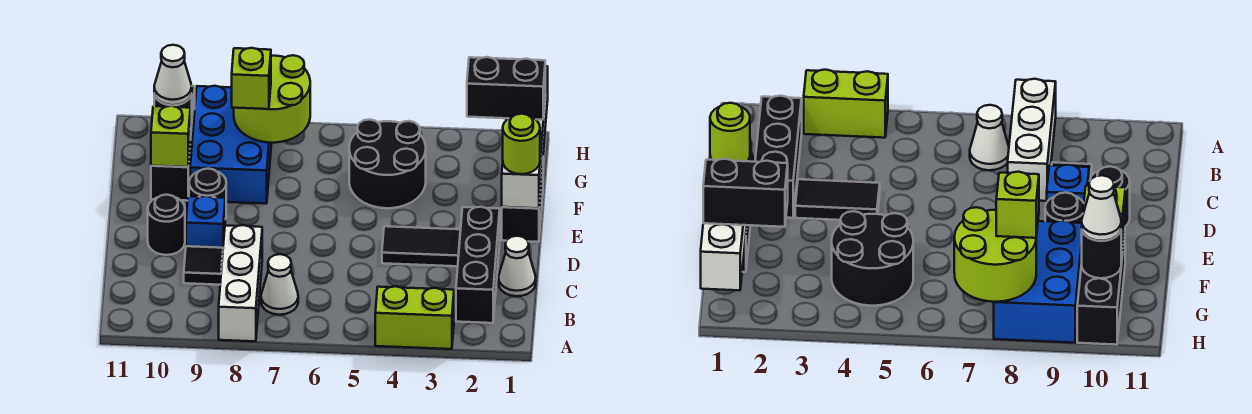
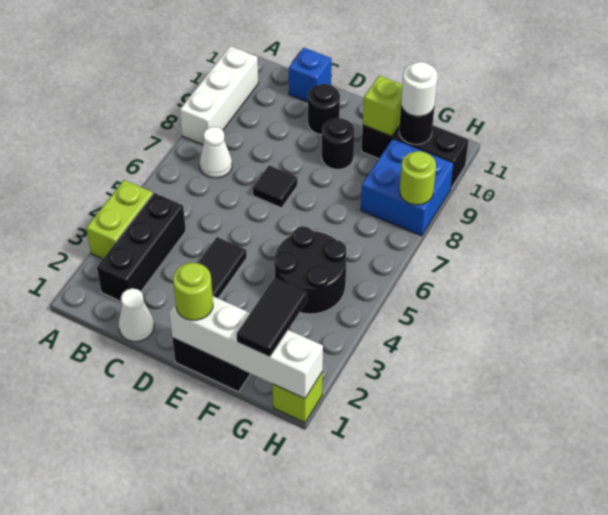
white brick A8:C8 level 1 -> white brick A8:A10 level 1
black brick B2:D2 level 1 -> black brick B2:B4 level 1
black tile C9 level 1 -> black tile D7 level 1
blue brick D9 level 1 -> blue brick C11 level 1
blue brick F8:H9 level 1 -> blue brick G8:H9 level 1
black brick G1:G2 level 3 -> black tile G1:G2 level 3
lime round brick G7:H8 level 2 -> lime round brick H8 level 2
lime brick G8 level 3 -> lime brick H1 level 1
white cone G10 level 3 -> white round brick G10 level 3

